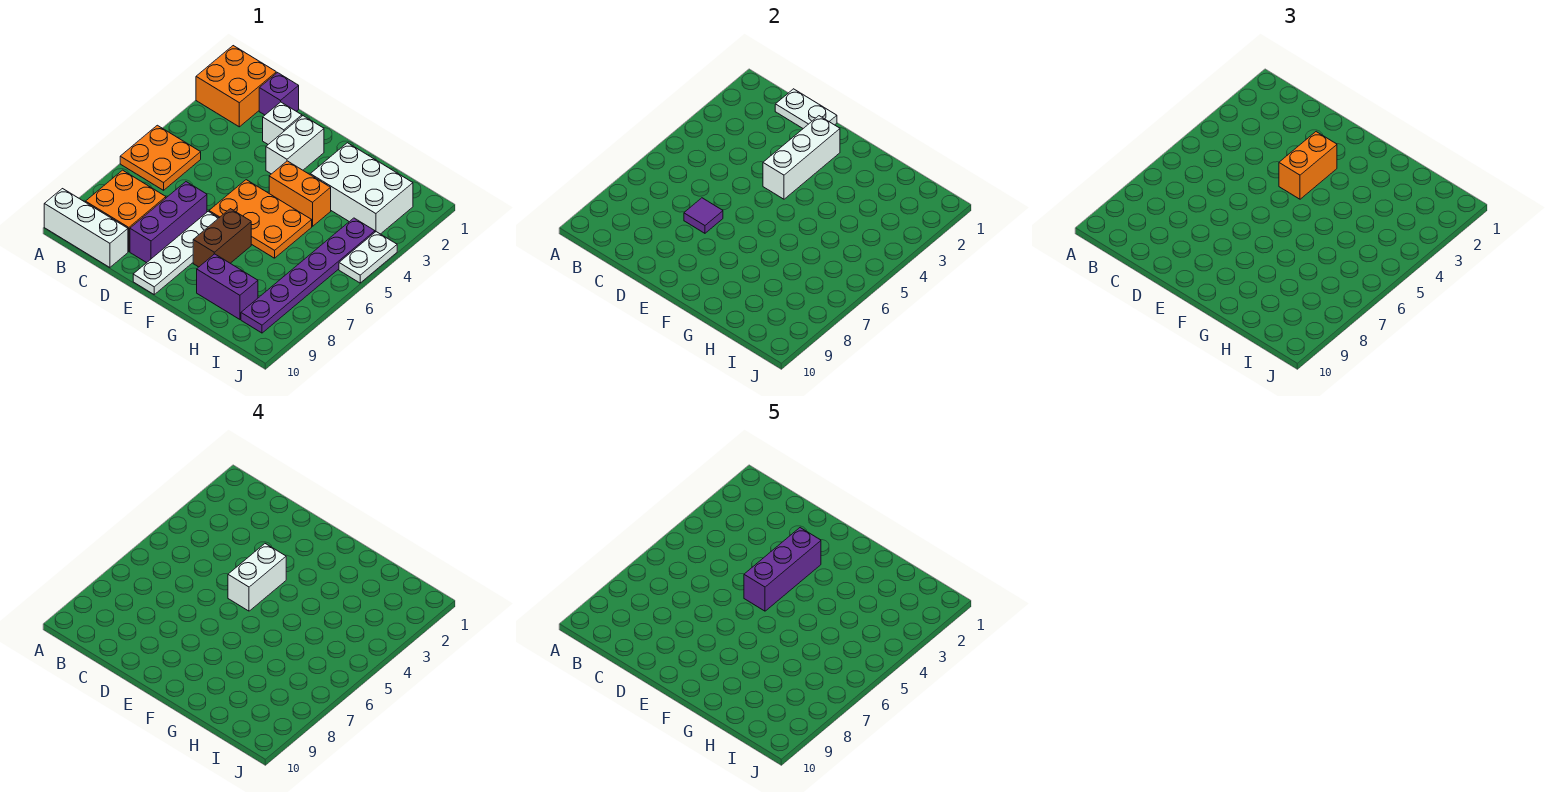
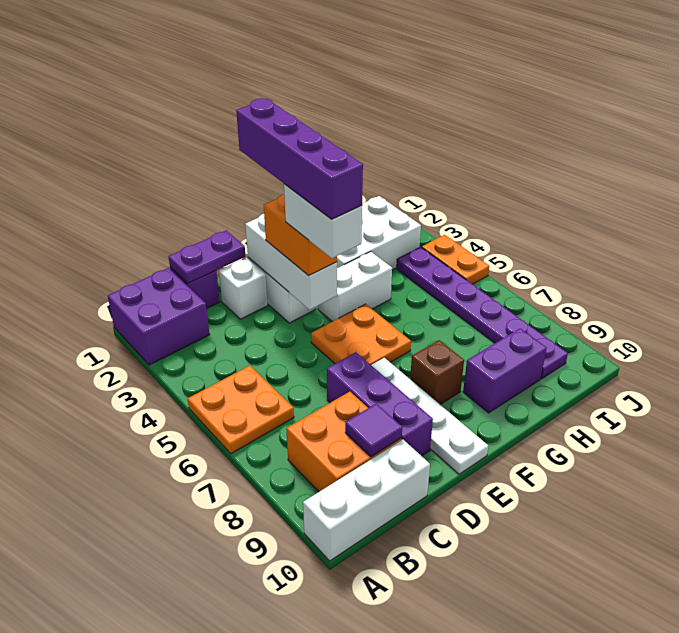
orange brick A1:B2 level 1 -> purple brick A1:B2 level 1
white plate C1:D1 level 2 -> purple plate C1:D1 level 2
purple tile D7 level 2 -> purple tile C9 level 2
purple brick E3:E5 level 5 -> purple brick E2:E5 level 5
orange plate E5:G6 level 1 -> orange plate E5:F6 level 1
orange brick F4:G4 level 1 -> white brick F4:G4 level 1
brown brick F7:F8 level 1 -> brown brick F8 level 1
white plate J4:J5 level 1 -> orange plate J4:J5 level 1

